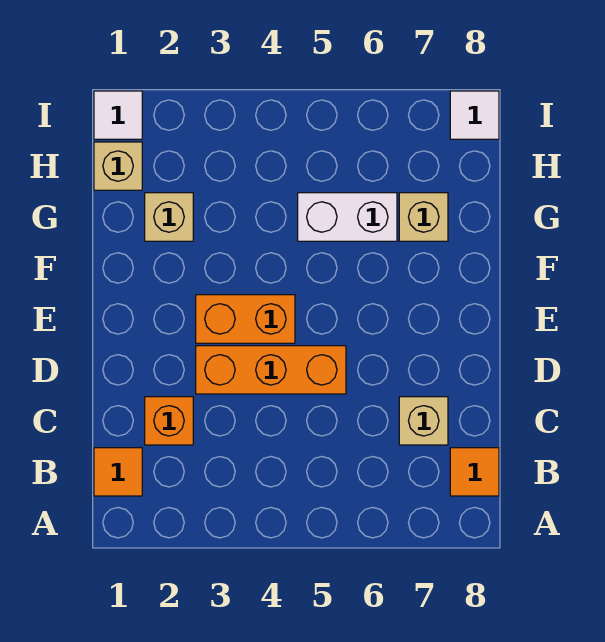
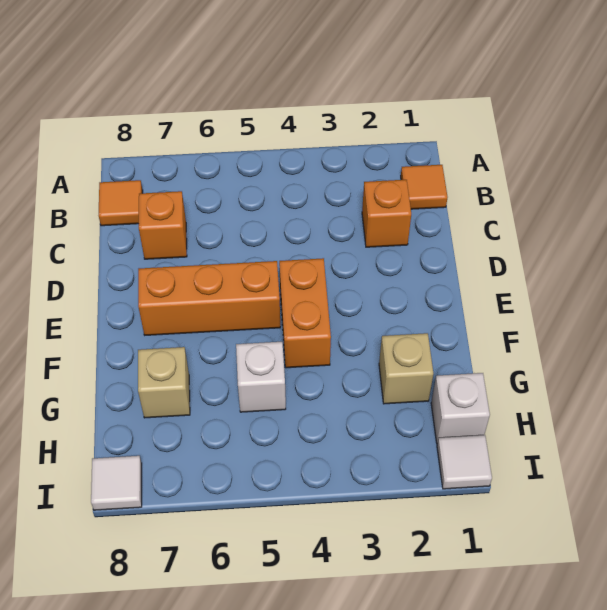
tan brick C7 level 1 -> orange brick C7 level 1
orange brick D3:D5 level 1 -> orange brick E5:E7 level 1
orange brick E3:E4 level 1 -> orange brick E4:F4 level 1
white brick G5:G6 level 1 -> white brick G5 level 1
tan brick H1 level 1 -> white brick H1 level 1

